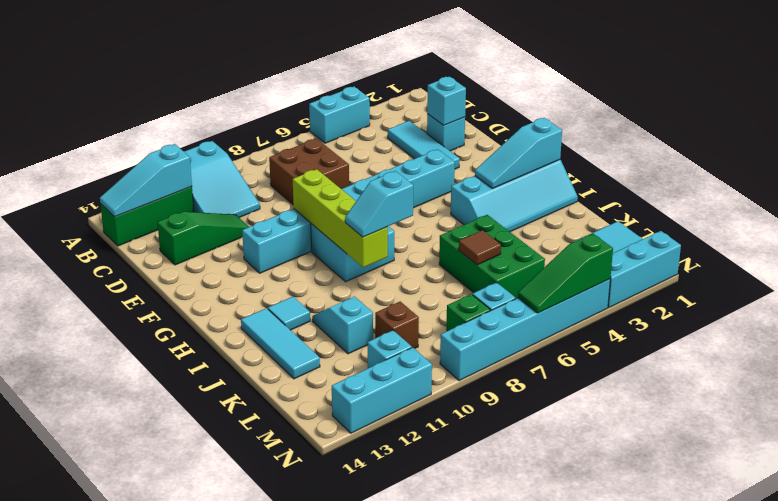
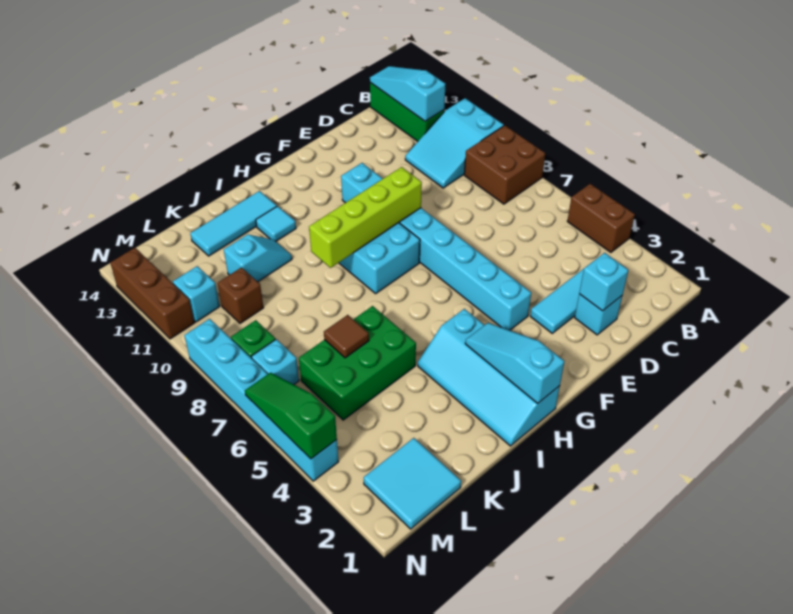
cyan brick A4:A5 level 1 -> brown brick A4:A5 level 1
brown brick C7:D8 level 1 -> brown brick A8:B9 level 1
green slope D11:D13 level 1 top 13 -> none
cyan slope I8:I9 level 3 top 8 -> none
cyan brick N1:N3 level 1 -> none
cyan brick N11:N13 level 1 -> brown brick N11:N13 level 1

